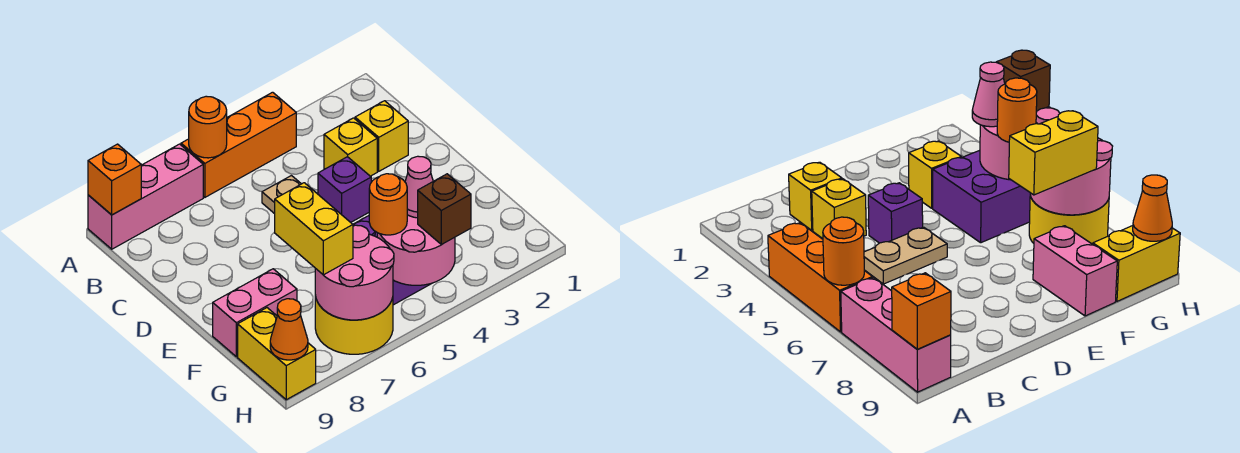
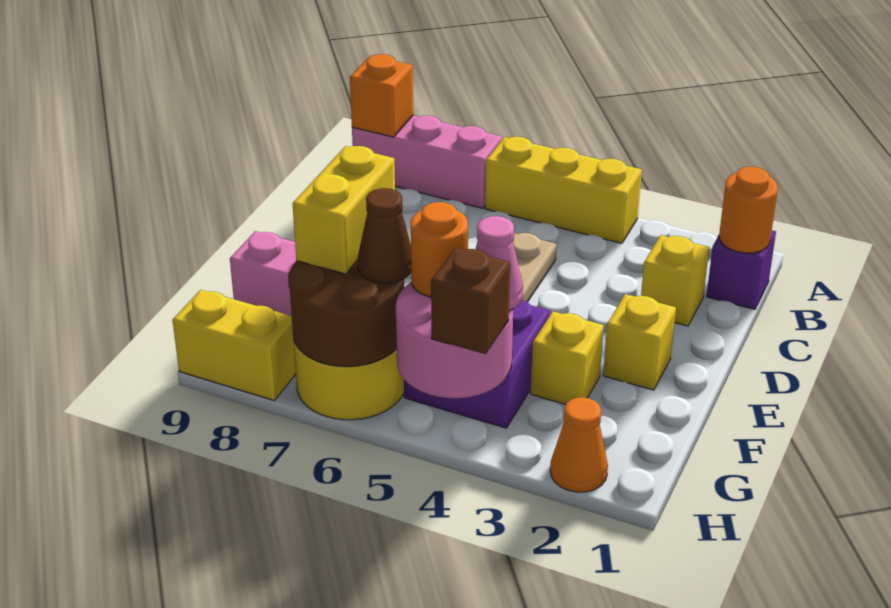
orange brick A4:A6 level 1 -> yellow brick A4:A6 level 1
orange round brick A6 level 2 -> orange round brick B1 level 2
yellow brick C3 level 1 -> yellow brick E2 level 1
purple brick D4 level 1 -> purple brick B1 level 1
pink round brick G6:H7 level 2 -> brown round brick G6:H7 level 2
none -> brown cone G6 level 3
yellow brick G9:H9 level 1 -> yellow brick H8:H9 level 1
orange cone H9 level 2 -> orange cone H2 level 1

